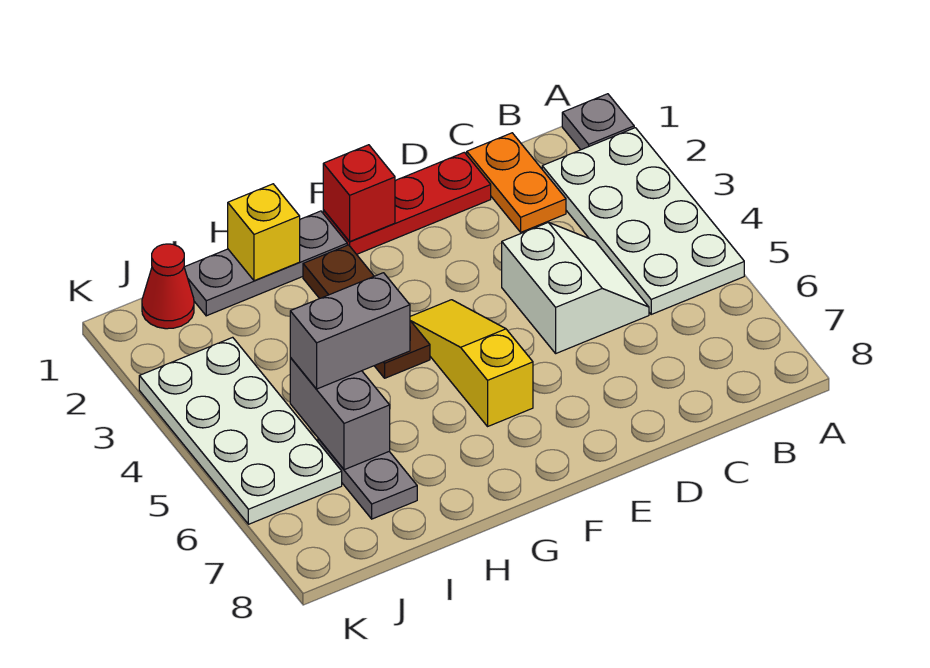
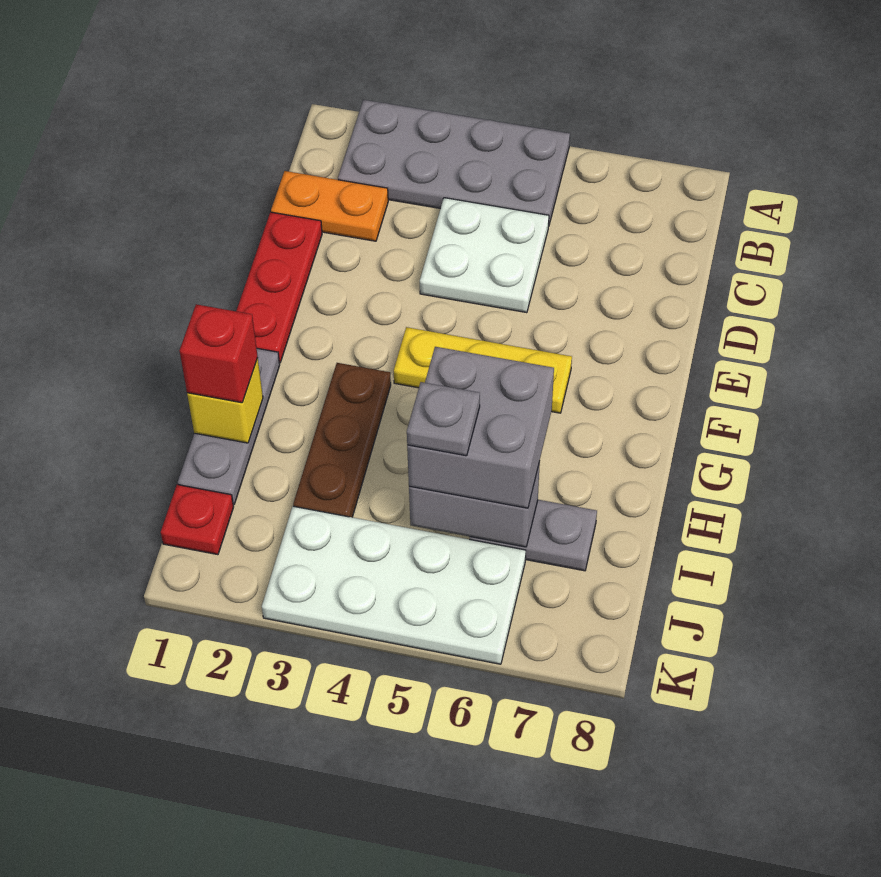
grey plate A1 level 1 -> grey plate I5 level 4
white plate A2:B5 level 1 -> grey plate A2:B5 level 1
white slope C4:D5 level 1 top D -> white plate C4:D5 level 1
red brick F1 level 2 -> red brick H1 level 3
yellow slope F4:F6 level 1 top 6 -> yellow plate F4:F6 level 1
brown plate G2:G4 level 1 -> brown plate G3:I3 level 1
grey brick H5:I5 level 3 -> grey brick H5:I6 level 3
red cone J1 level 1 -> red plate J1 level 1

